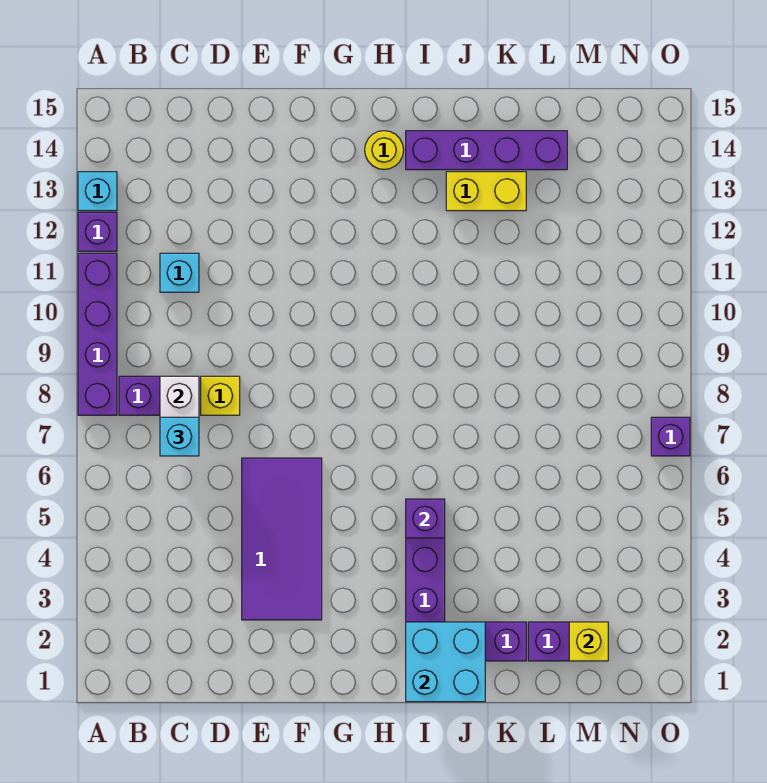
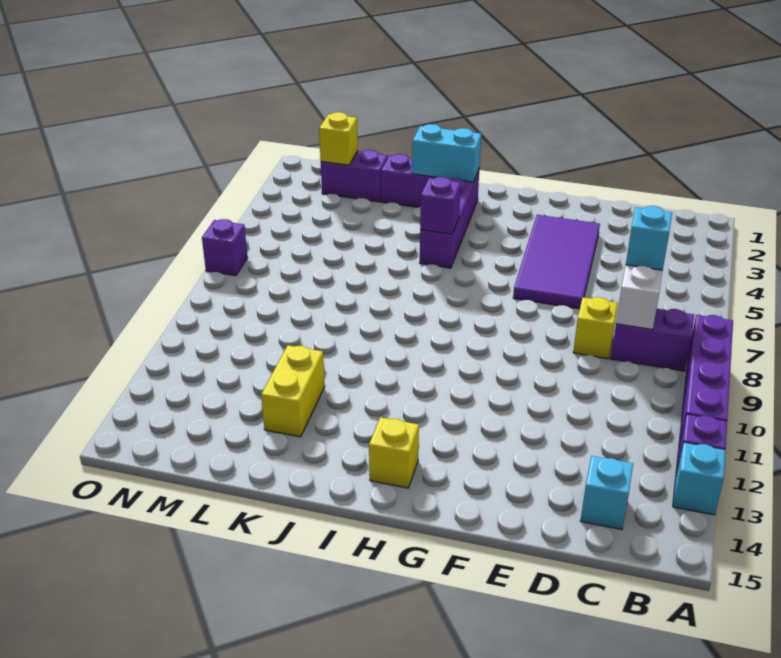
cyan brick C11 level 1 -> cyan brick C14 level 1
yellow round brick H14 level 1 -> yellow brick H14 level 1
cyan brick I1:J2 level 2 -> cyan brick I2:J2 level 2
purple brick I14:L14 level 1 -> none
yellow brick J13:K13 level 1 -> yellow brick K12:K13 level 1

